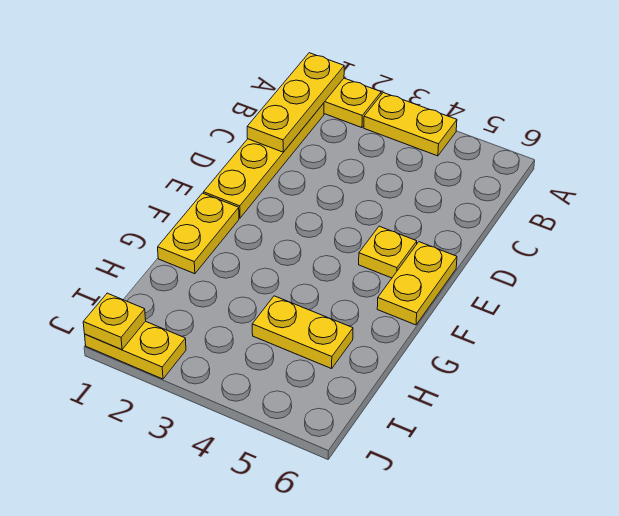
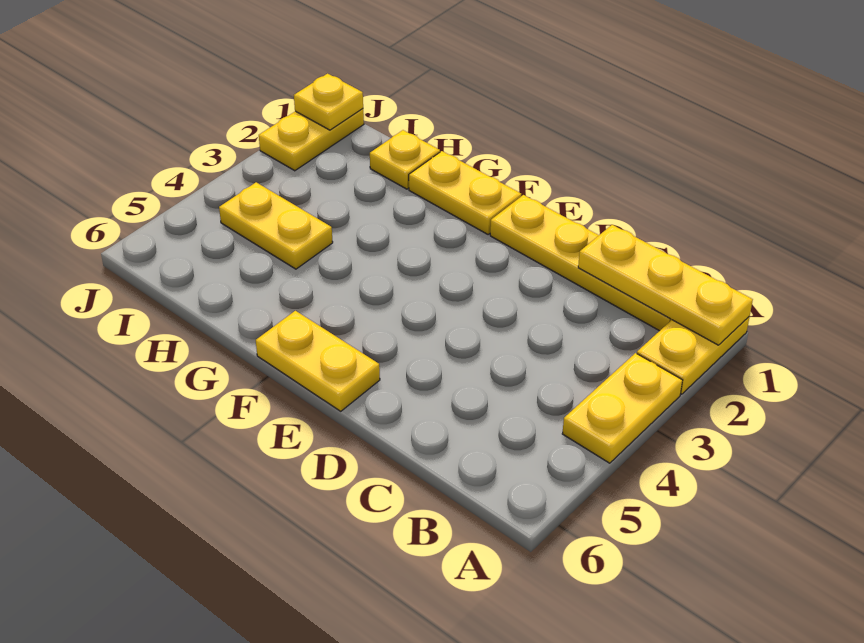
yellow plate E5 level 1 -> yellow plate H1 level 1
yellow plate H4:H5 level 1 -> yellow plate H4:I4 level 1

